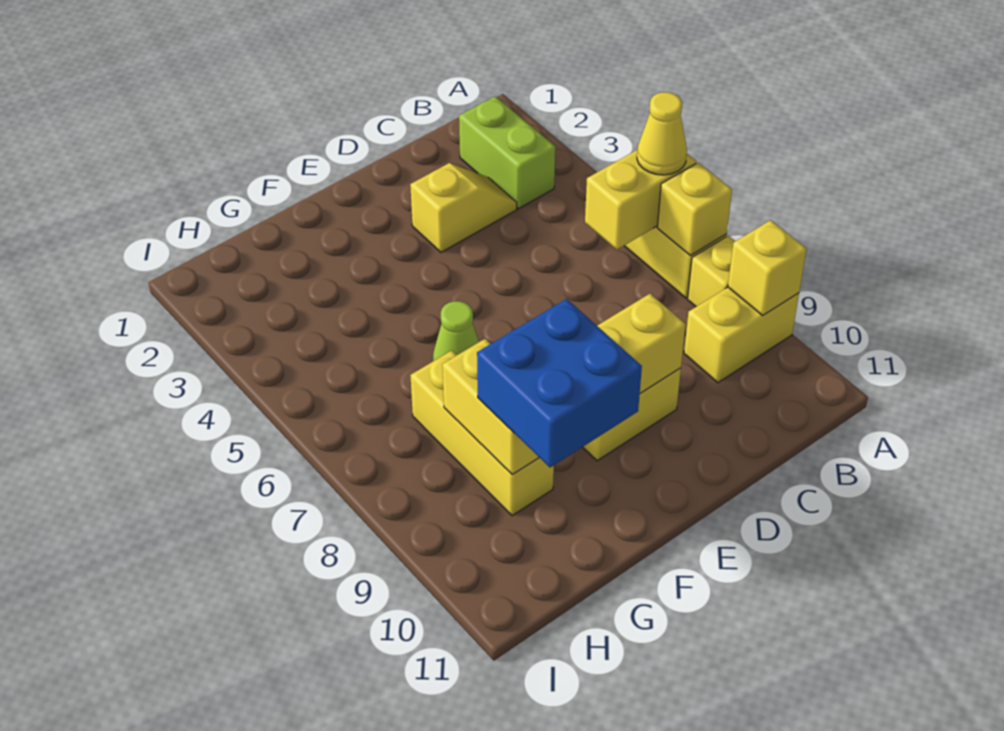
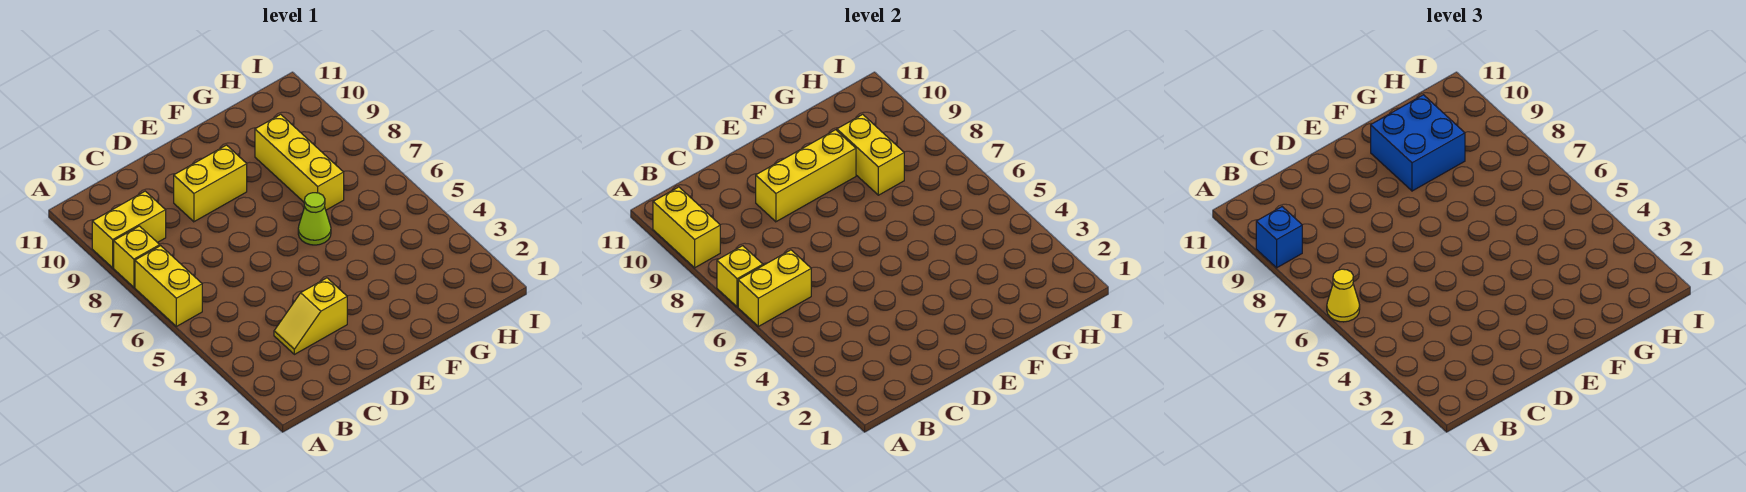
yellow brick A9 level 2 -> yellow brick A9:A10 level 2
none -> blue brick A9 level 3
lime brick B2:B3 level 1 -> none

